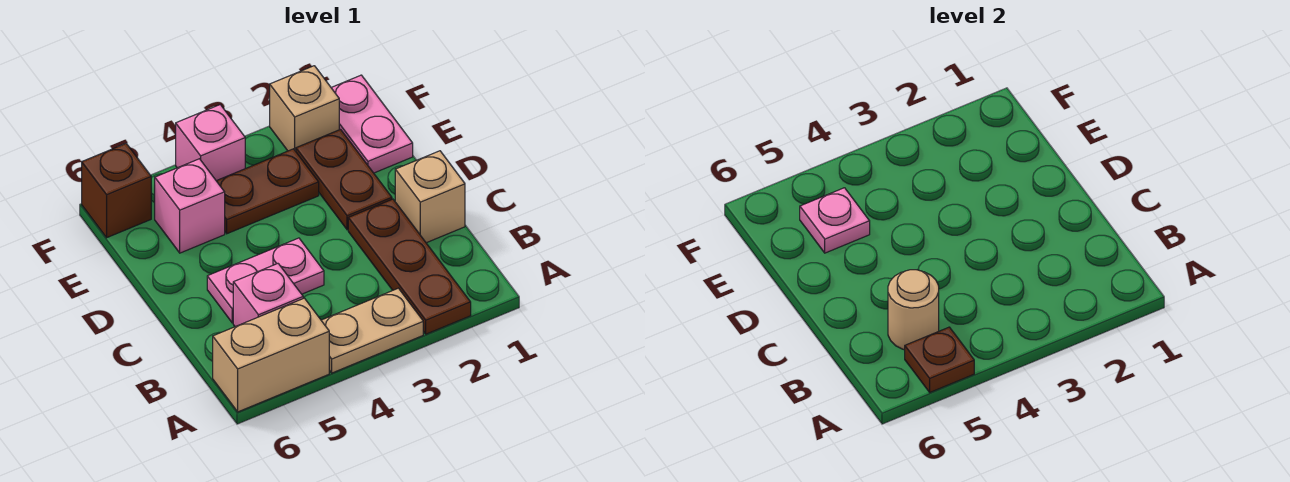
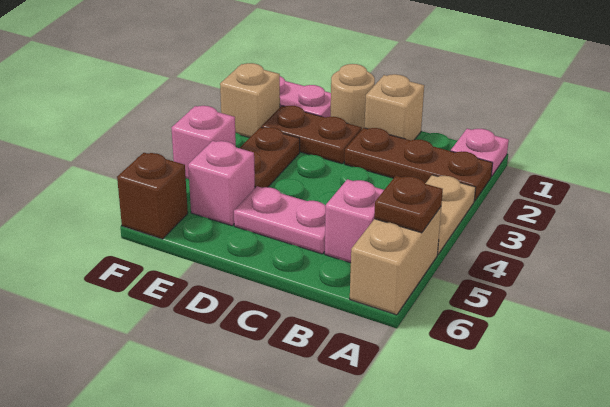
tan round brick B5 level 2 -> tan round brick D1 level 1
pink plate C4:C5 level 1 -> pink plate C5:D5 level 1
pink plate E5 level 2 -> pink plate A1 level 1

